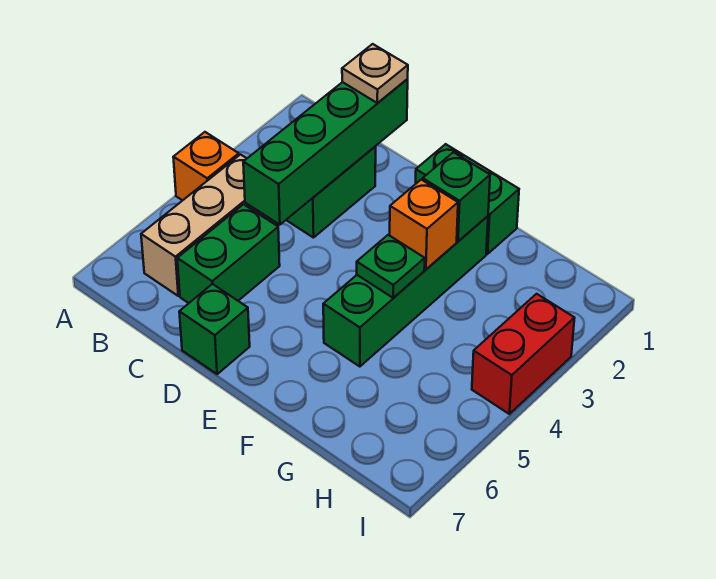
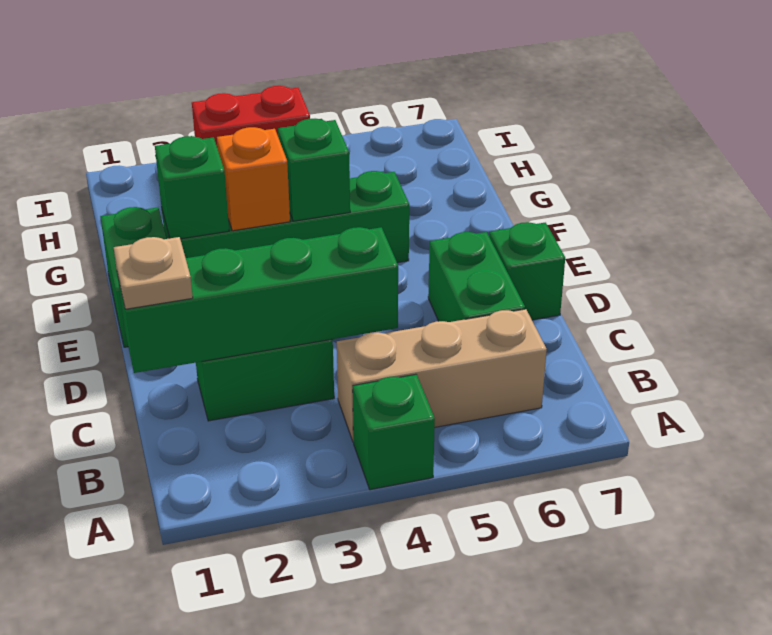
orange brick A4 level 1 -> green brick A4 level 1
green brick C5:C6 level 1 -> green brick C6:D6 level 1
green plate F4 level 2 -> green brick F4 level 2

